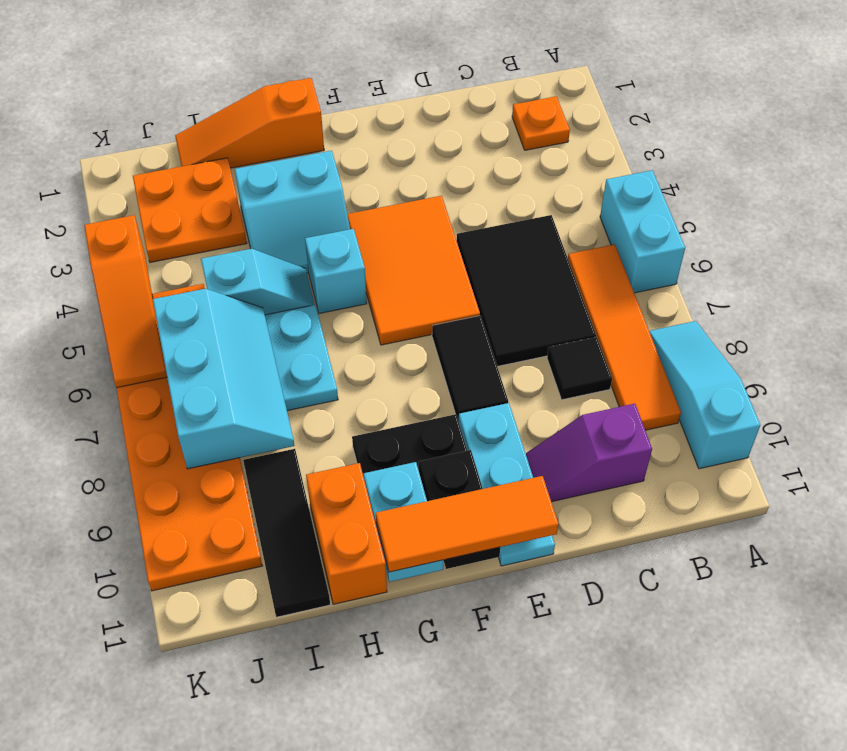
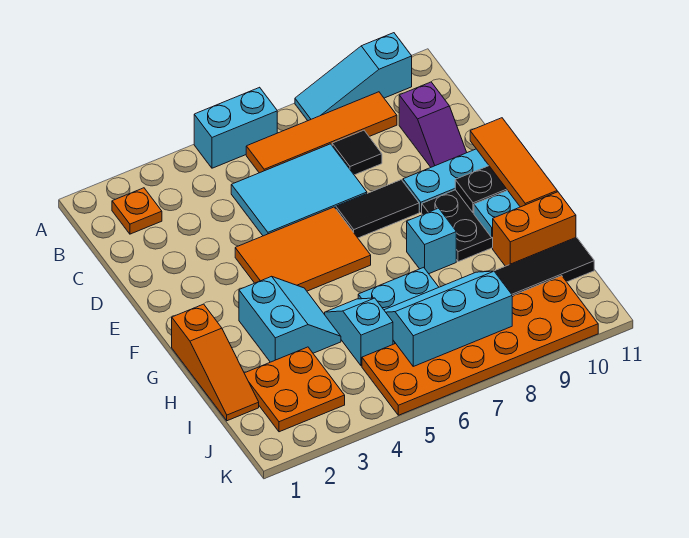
black tile C5:D7 level 1 -> cyan tile C5:D7 level 1
cyan brick G5 level 1 -> cyan brick G8 level 1
orange slope K4:K6 level 2 top 4 -> none

